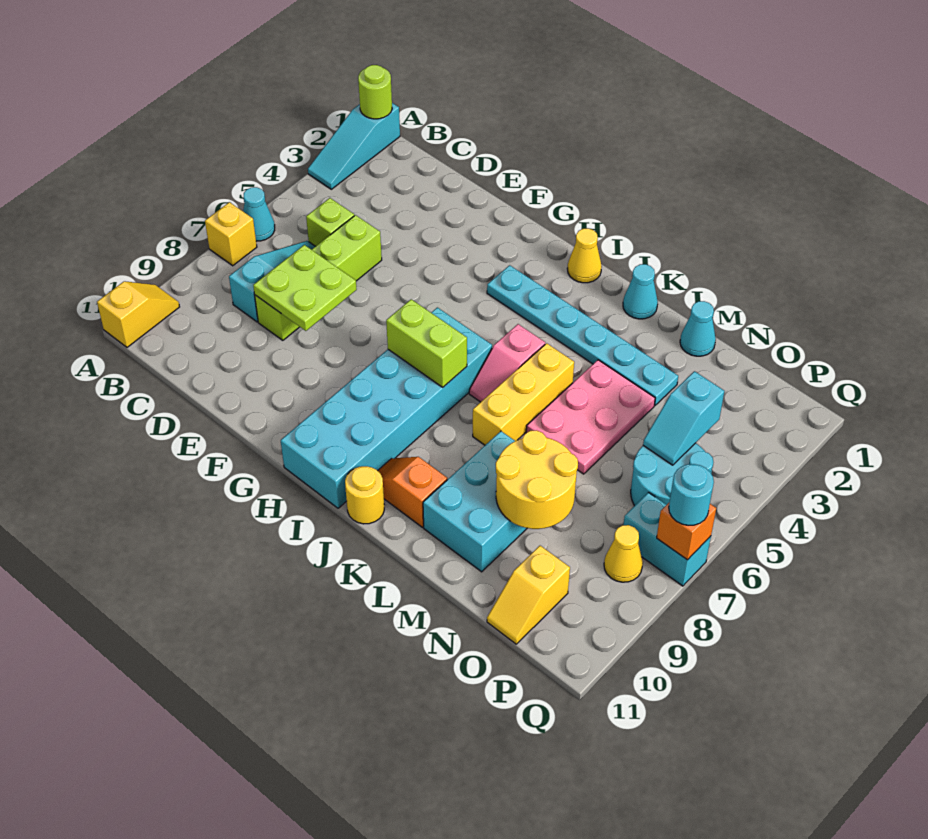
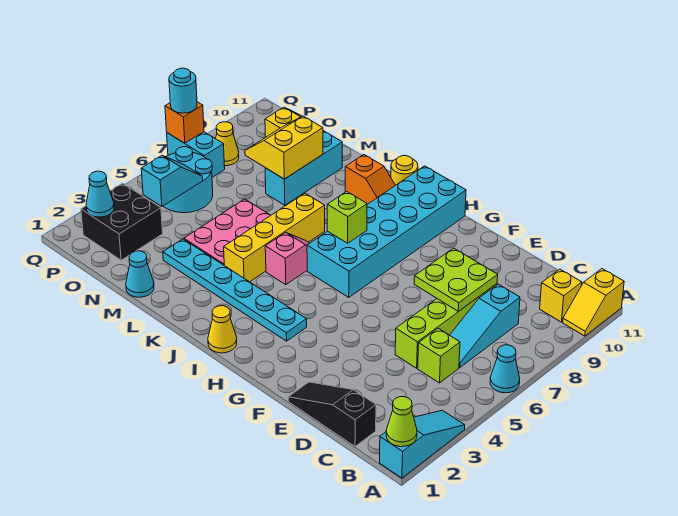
lime round brick A1 level 2 -> lime cone A1 level 2
yellow brick A7 level 1 -> yellow brick B10 level 1
none -> black slope C1:E1 level 1 top C
lime brick H7:I7 level 2 -> lime brick I7 level 2
cyan cone K1 level 1 -> cyan cone P2 level 2
yellow brick K5:K7 level 1 -> yellow brick K4:K7 level 1
cyan brick L8:M10 level 1 -> cyan brick M8:M10 level 1
yellow round brick M8:N9 level 2 -> yellow slope M8:N9 level 2 top M
none -> black brick O2:P3 level 1

